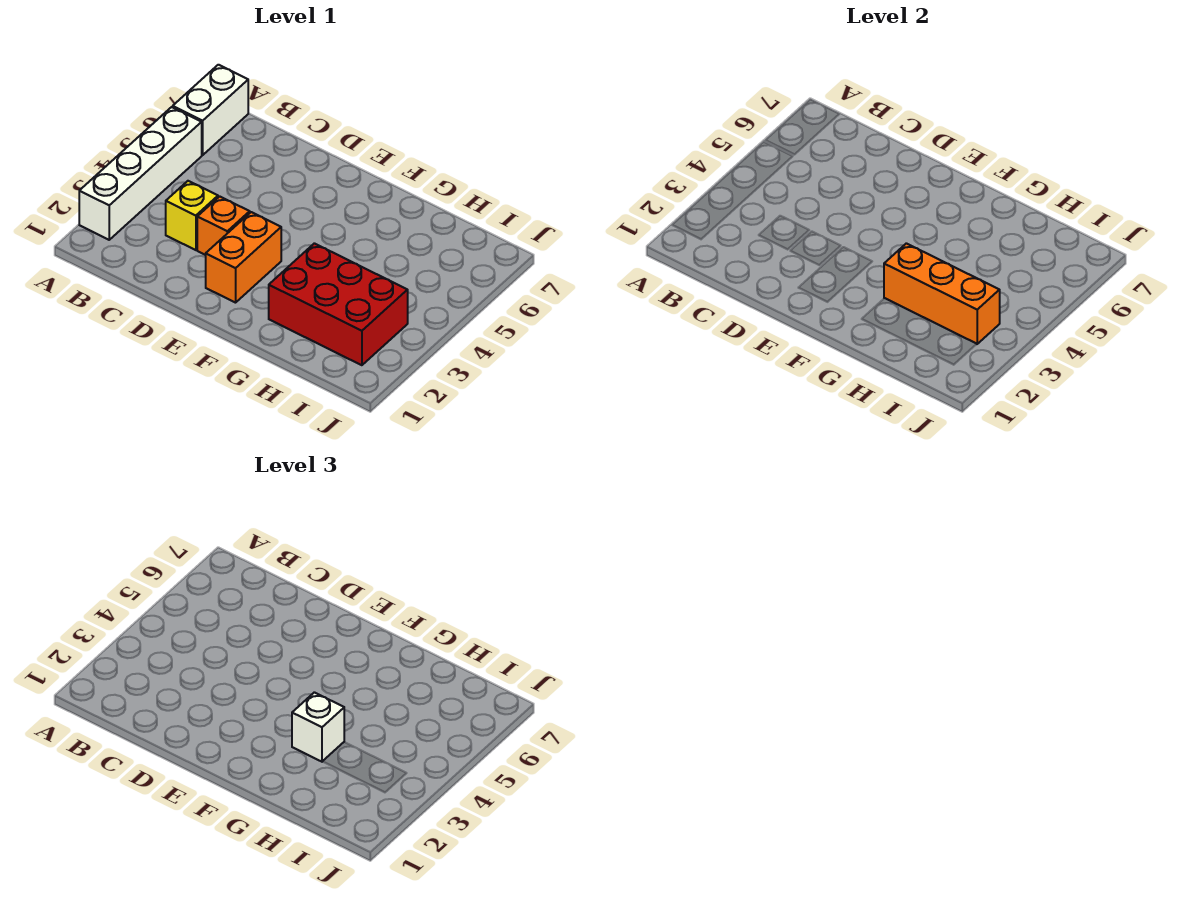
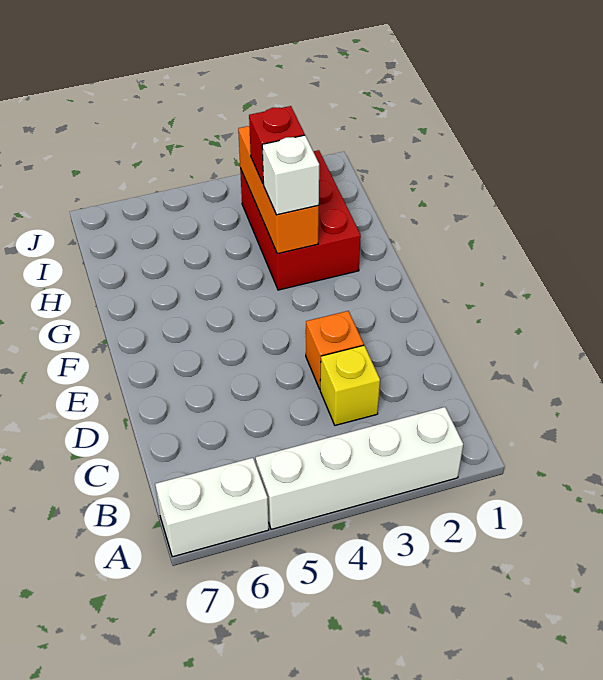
orange brick E2:E3 level 1 -> none
none -> red brick H3 level 3

